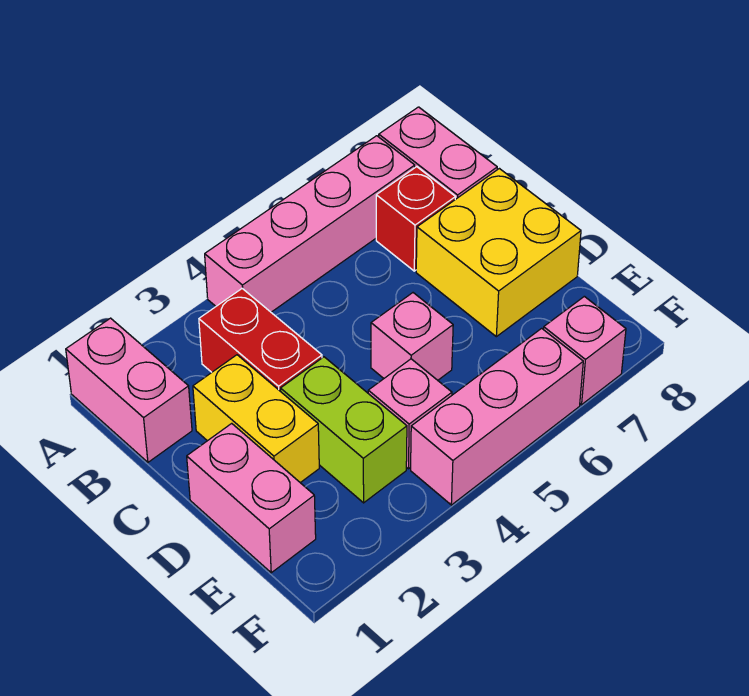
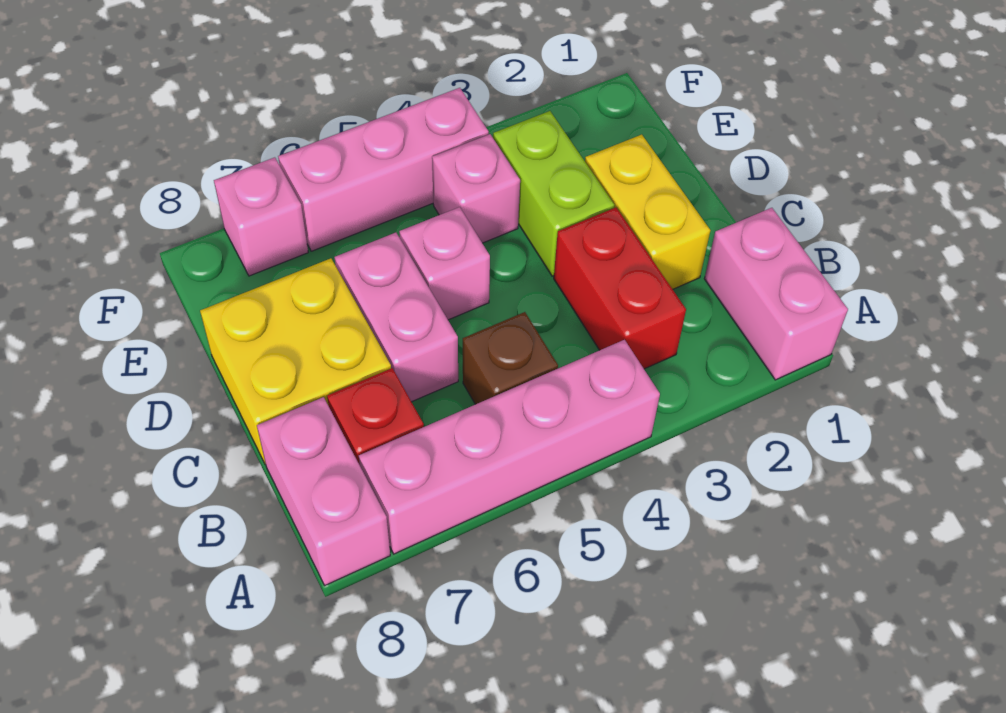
none -> brown brick B5 level 1
pink brick D1:E1 level 1 -> pink brick C6:D6 level 1

